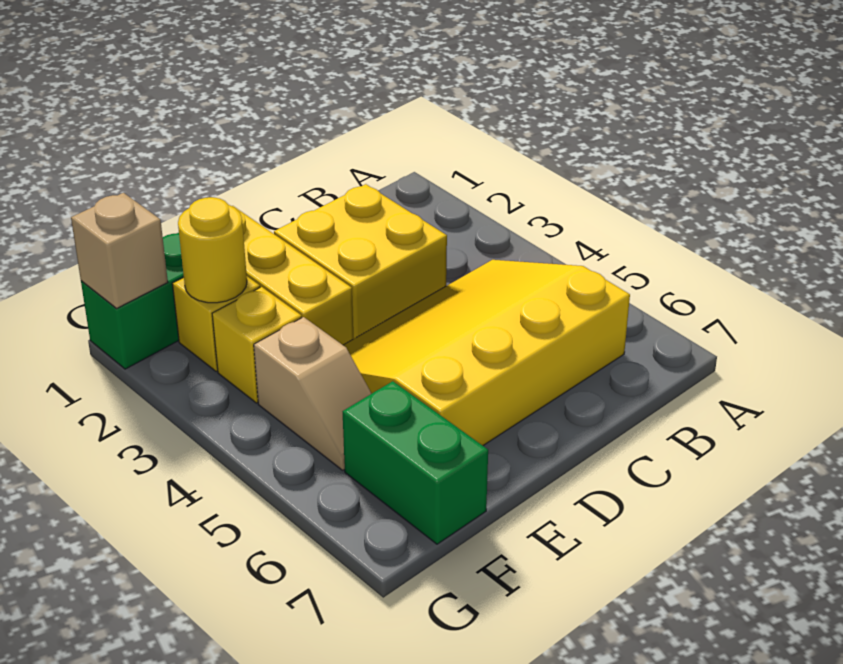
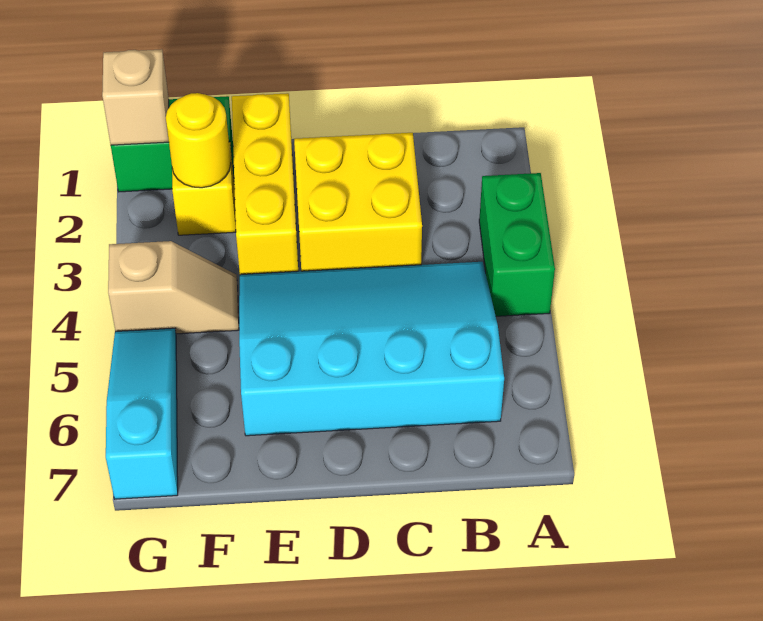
yellow slope B4:E6 level 1 top 6 -> cyan slope B4:E6 level 1 top 6
yellow brick F3 level 1 -> none
tan slope F4:F5 level 1 top 4 -> tan slope F4:G4 level 1 top G
green brick F6:F7 level 1 -> green brick A3:A4 level 1
none -> cyan slope G5:G7 level 1 top 7

